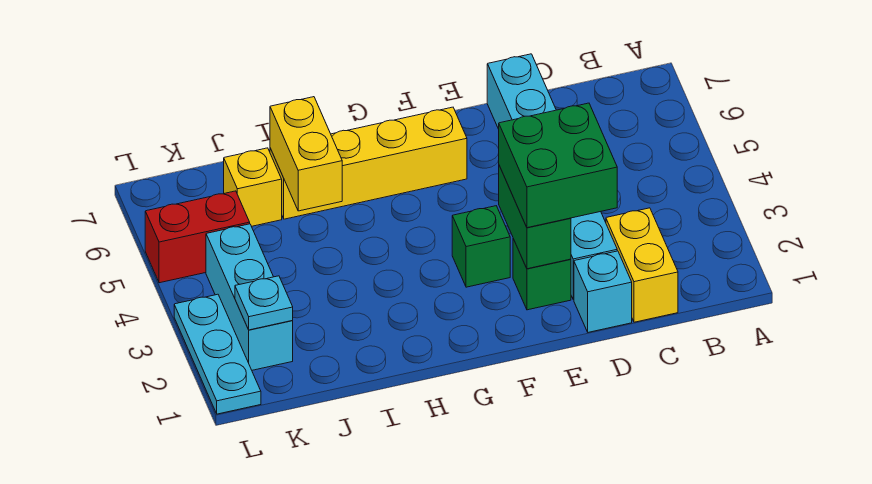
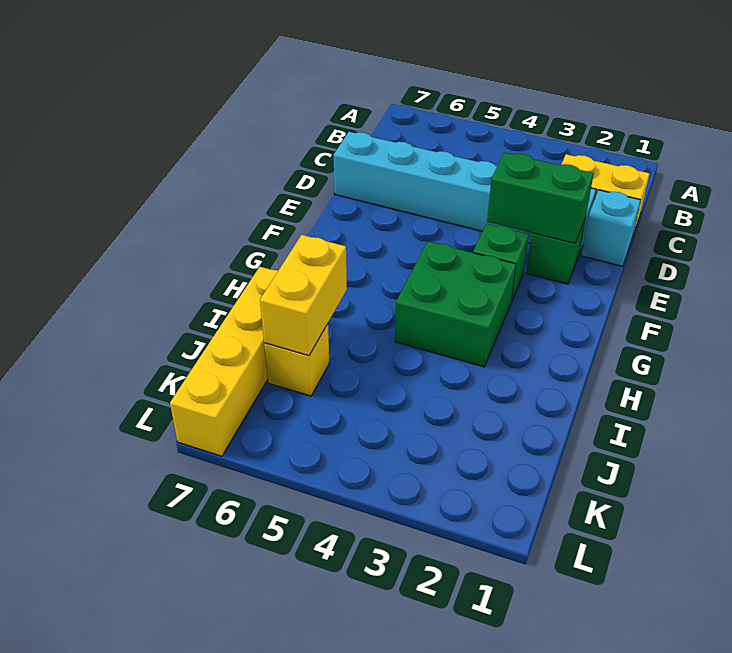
green brick D2:E3 level 3 -> green brick G3:H4 level 1
yellow brick F6:I6 level 1 -> yellow brick I7:L7 level 1
yellow brick I5:I6 level 2 -> yellow brick I6:J6 level 2
cyan brick K2:K4 level 1 -> none
cyan plate K2 level 2 -> none
red brick K5:L5 level 1 -> none
cyan plate L1:L3 level 1 -> none

